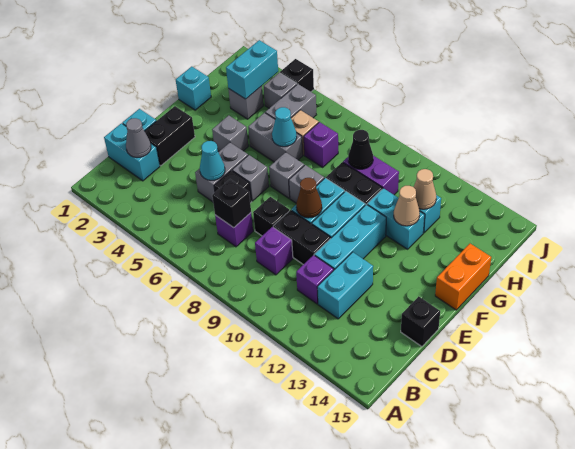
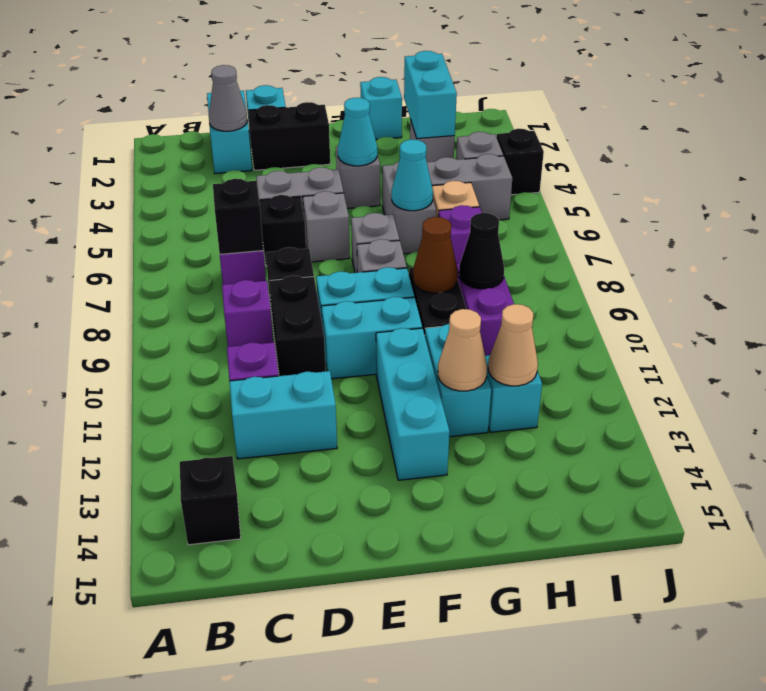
cyan cone D5 level 2 -> cyan cone F4 level 2
cyan brick D11:F11 level 1 -> cyan brick F11:F13 level 1
black brick D15 level 1 -> black brick B14 level 1
brown cone E9 level 2 -> brown cone G9 level 2
orange brick F15:G15 level 1 -> none
cyan brick H3:I3 level 2 -> cyan brick H2:H3 level 2

